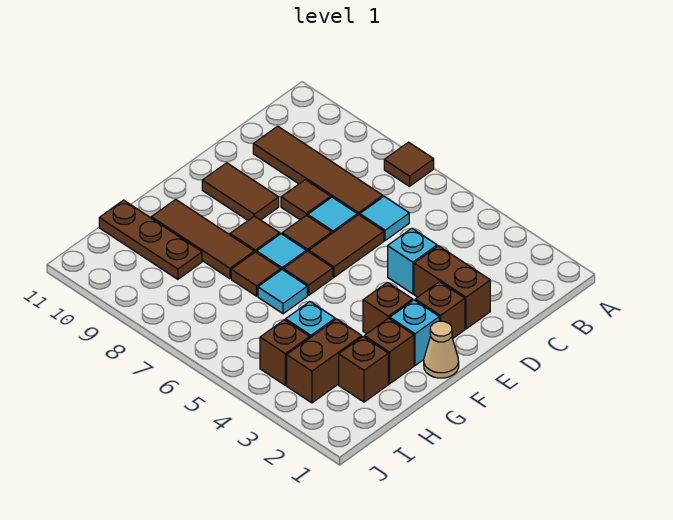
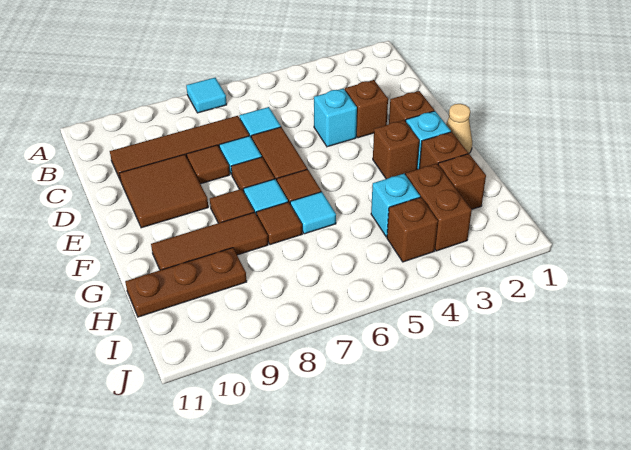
brown tile A7 level 1 -> cyan tile A7 level 1
brown brick D2:D3 level 1 -> brown brick D3 level 1
brown tile E9:E10 level 1 -> brown tile D9:E10 level 1

